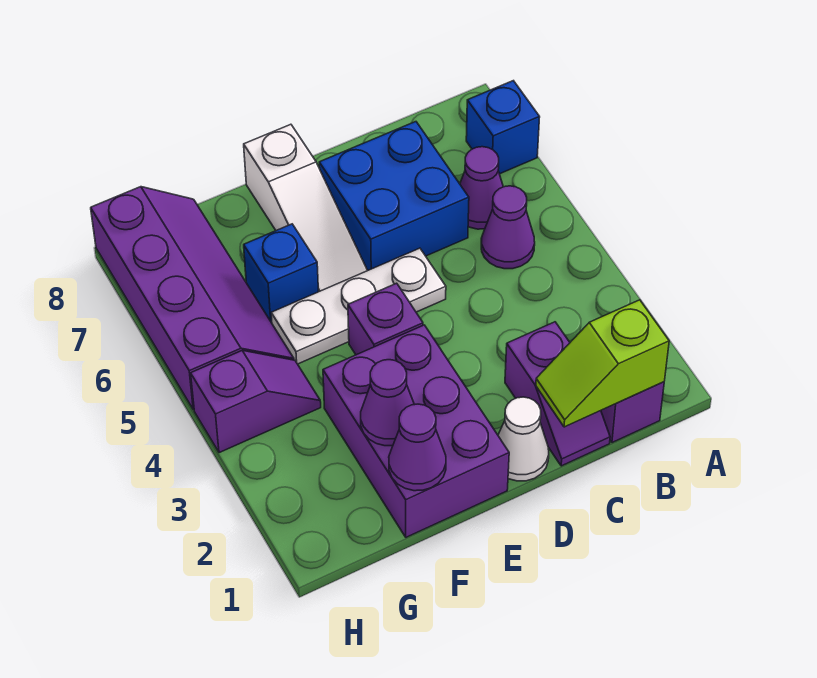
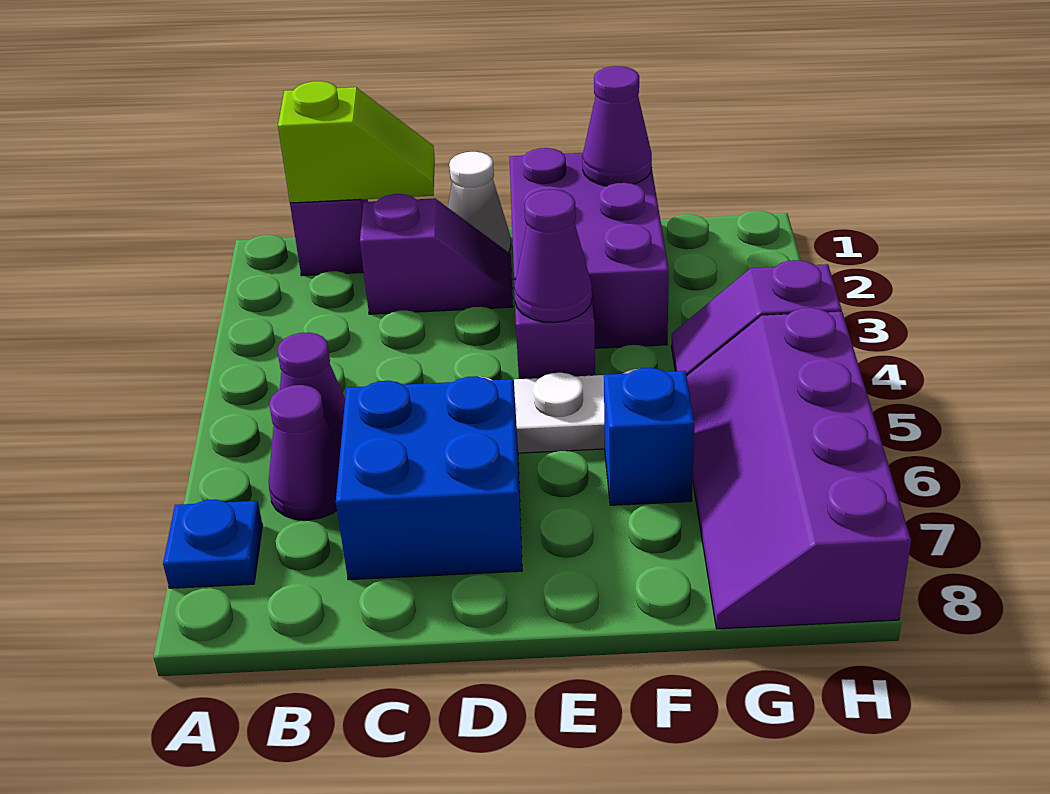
blue brick A7 level 1 -> blue plate A7 level 1
purple slope C1:C2 level 1 top 2 -> purple slope C2:D2 level 1 top C
white slope E6:E8 level 1 top 8 -> none
purple cone F2 level 2 -> purple cone E4 level 2

